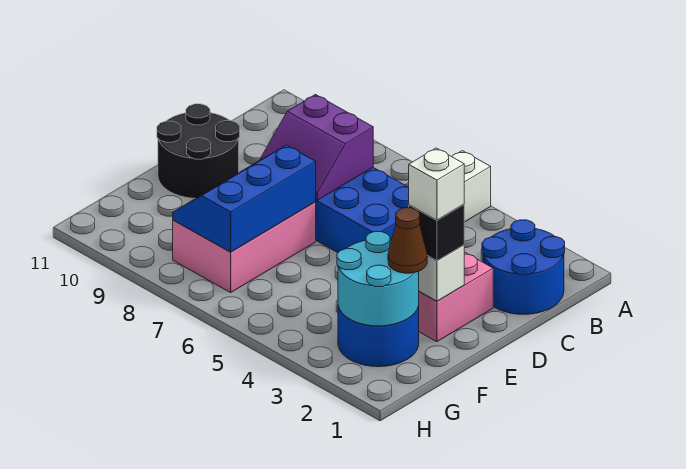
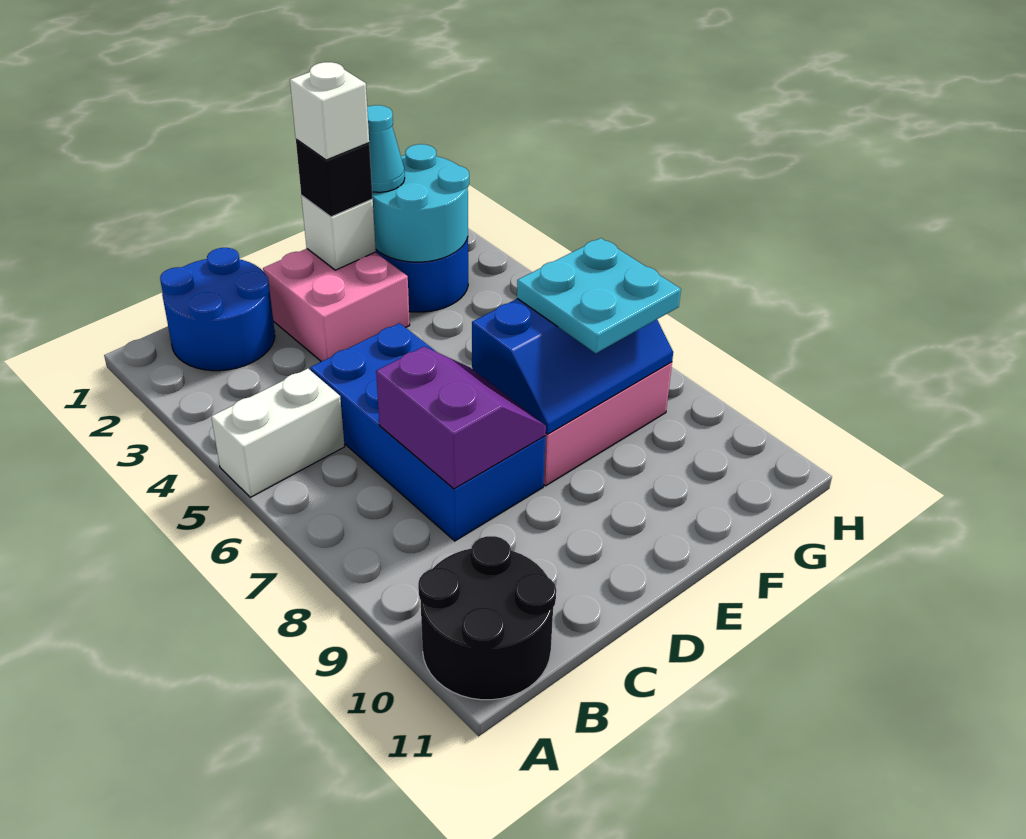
black round brick D10:E11 level 1 -> black round brick A10:B11 level 1
brown cone F2 level 3 -> cyan cone F2 level 3
none -> cyan plate F7:G8 level 3

